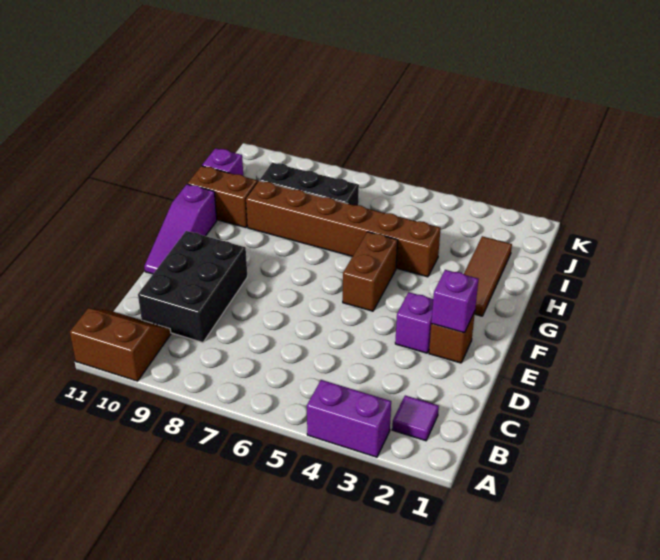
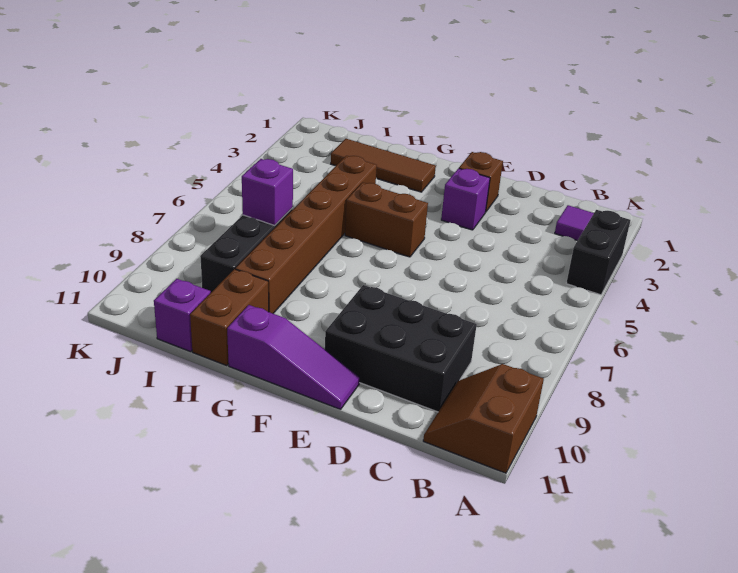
purple brick A3:A4 level 1 -> black brick A3:A4 level 1
purple brick E2 level 2 -> purple brick I7 level 2

